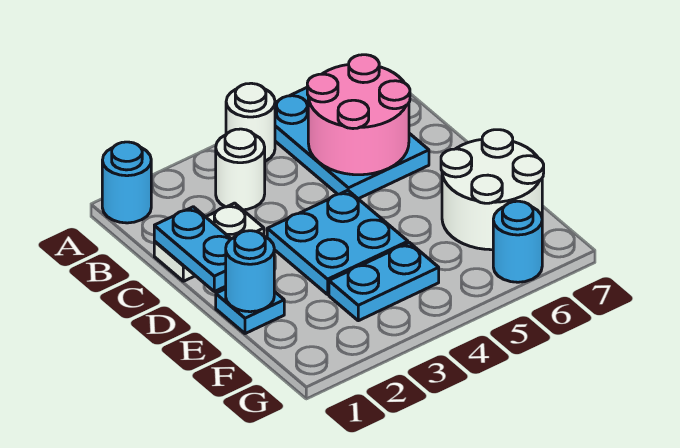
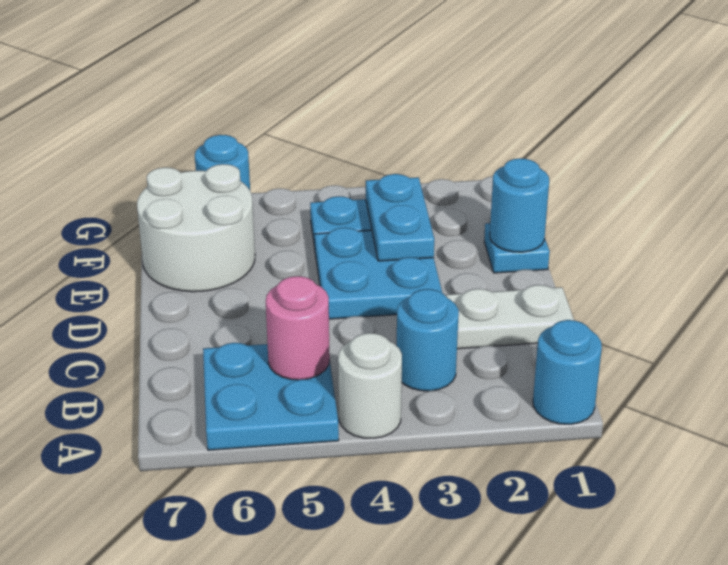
cyan plate A5:C6 level 1 -> cyan plate A5:B6 level 1
white round brick B3 level 1 -> cyan round brick B3 level 1
pink round brick B5:C6 level 2 -> pink round brick B5 level 2
cyan plate C1:D1 level 2 -> cyan plate E3:F3 level 2

